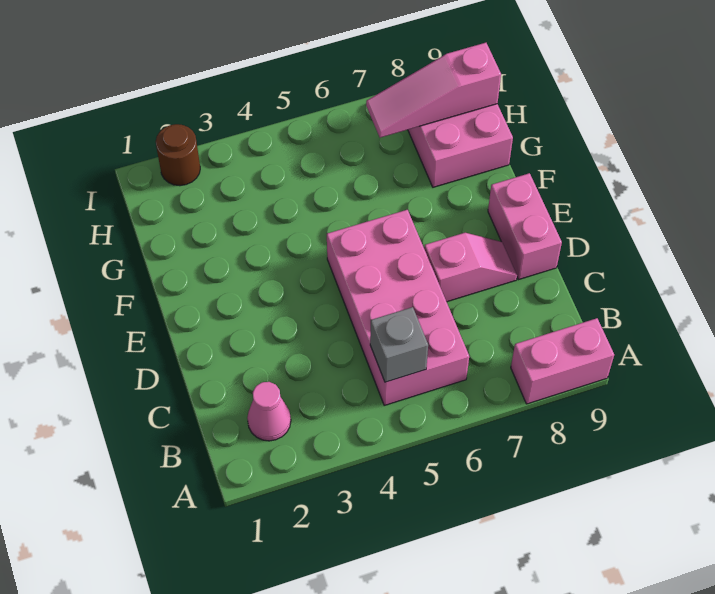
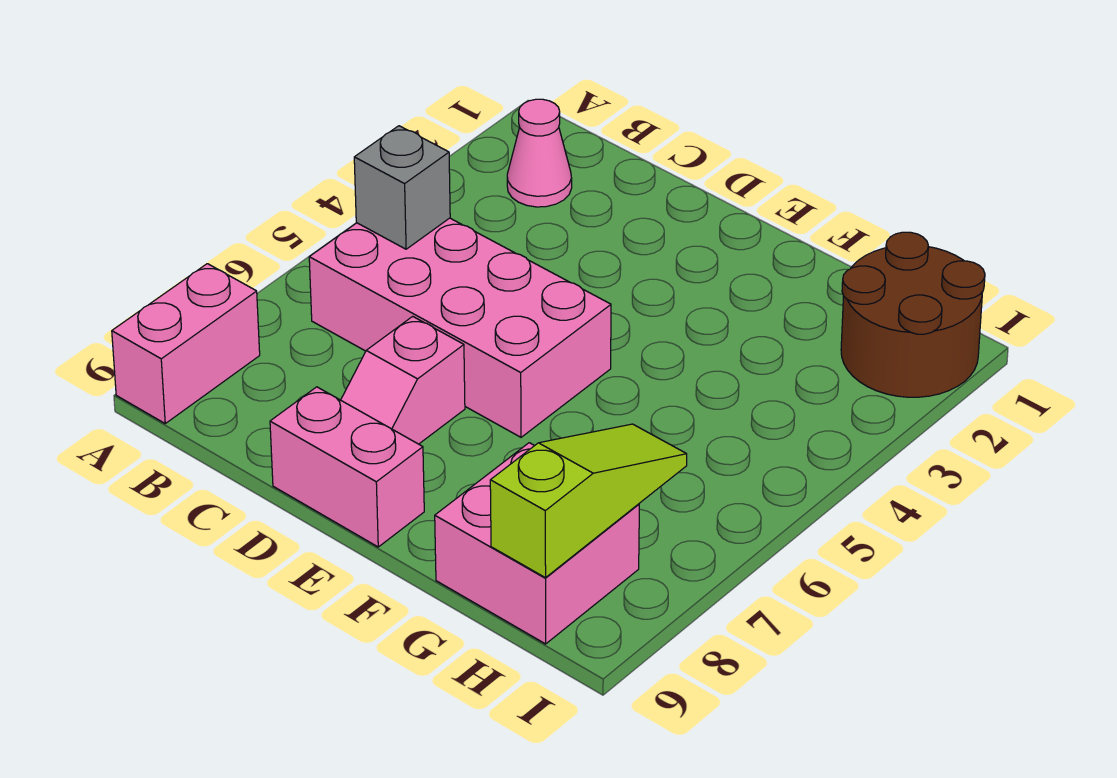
pink slope H7:H9 level 2 top 9 -> lime slope H7:H9 level 2 top 9
brown round brick I2 level 1 -> brown round brick H1:I2 level 1

